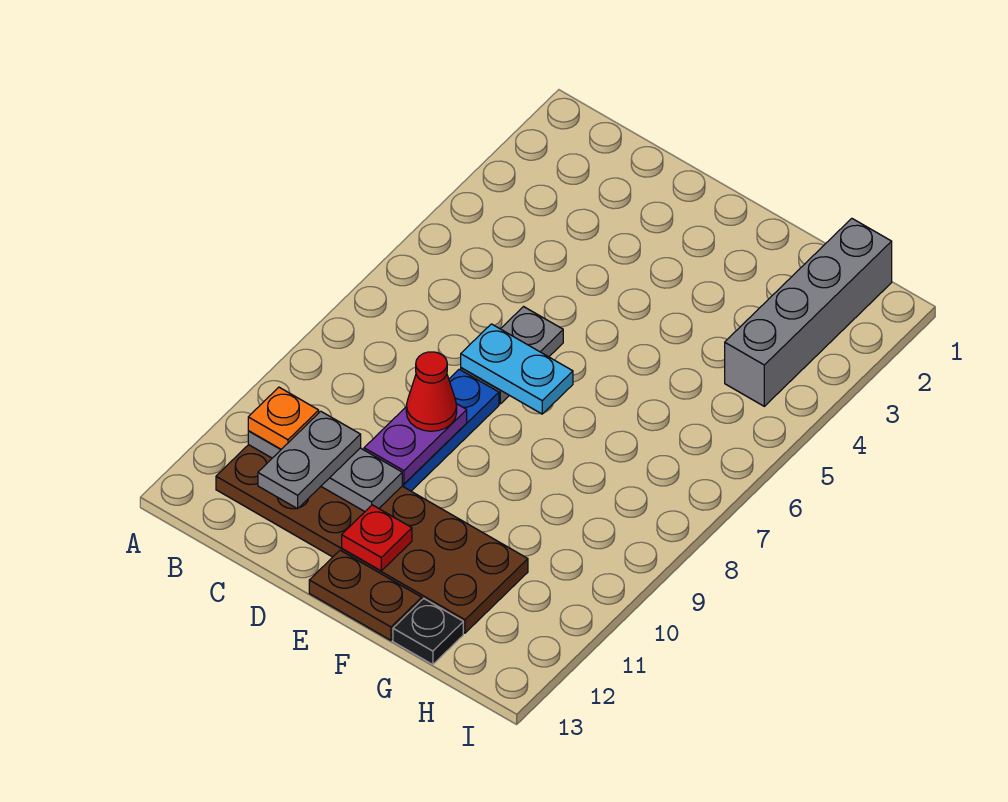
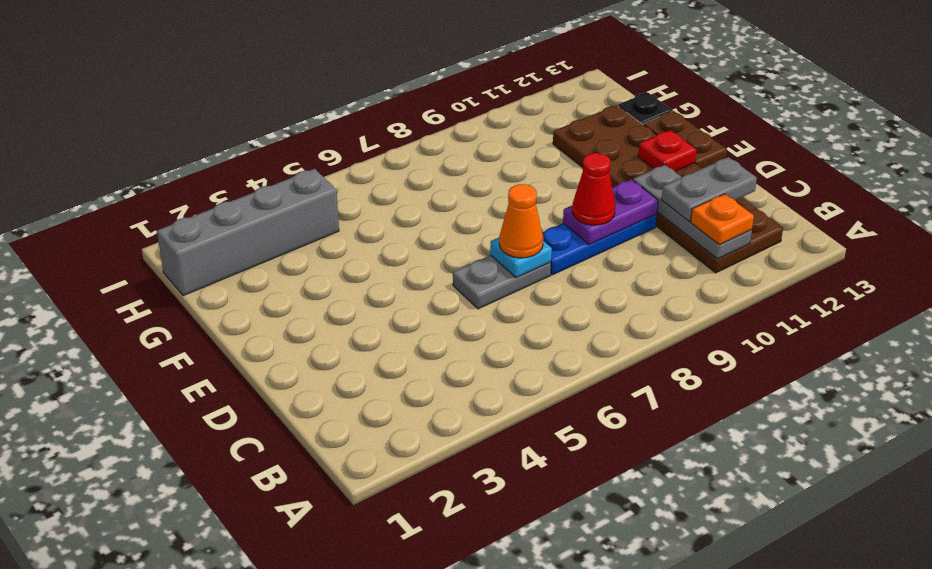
cyan plate D7:E7 level 2 -> cyan plate D7 level 2
none -> orange cone D7 level 3

